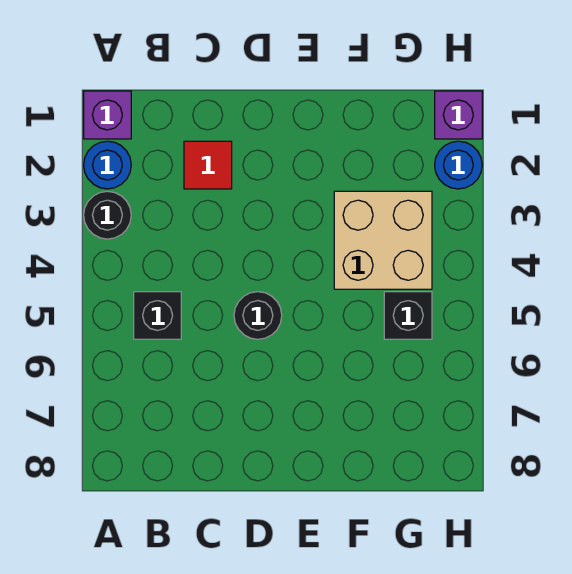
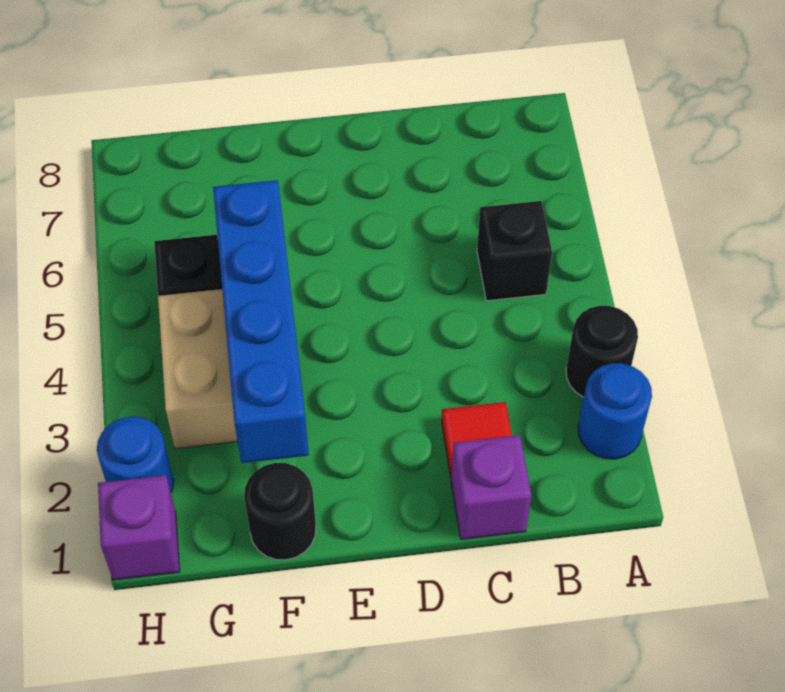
purple brick A1 level 1 -> purple brick C1 level 1
black round brick D5 level 1 -> black round brick F1 level 1
none -> blue brick F2:F5 level 2

